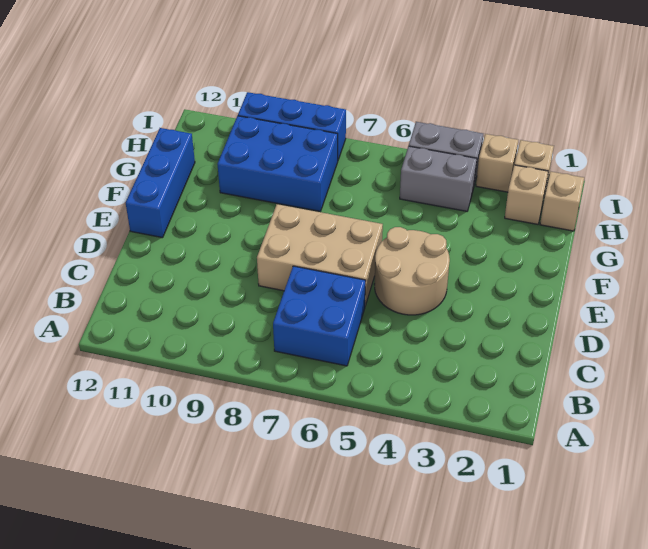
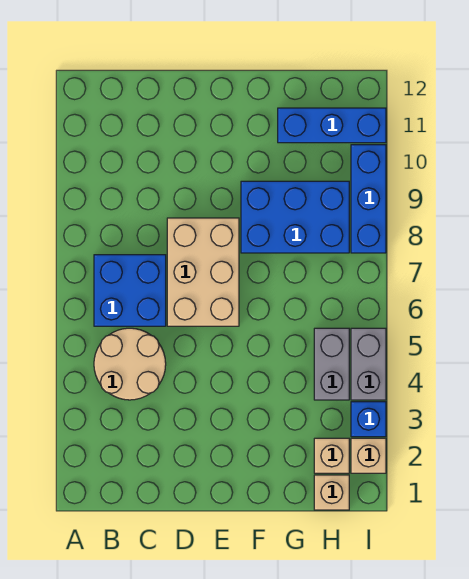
tan round brick D4:E5 level 1 -> tan round brick B4:C5 level 1
blue brick E12:G12 level 1 -> blue brick G11:I11 level 1
blue brick G8:H10 level 1 -> blue brick F8:H9 level 1
tan brick I3 level 1 -> blue brick I3 level 1

